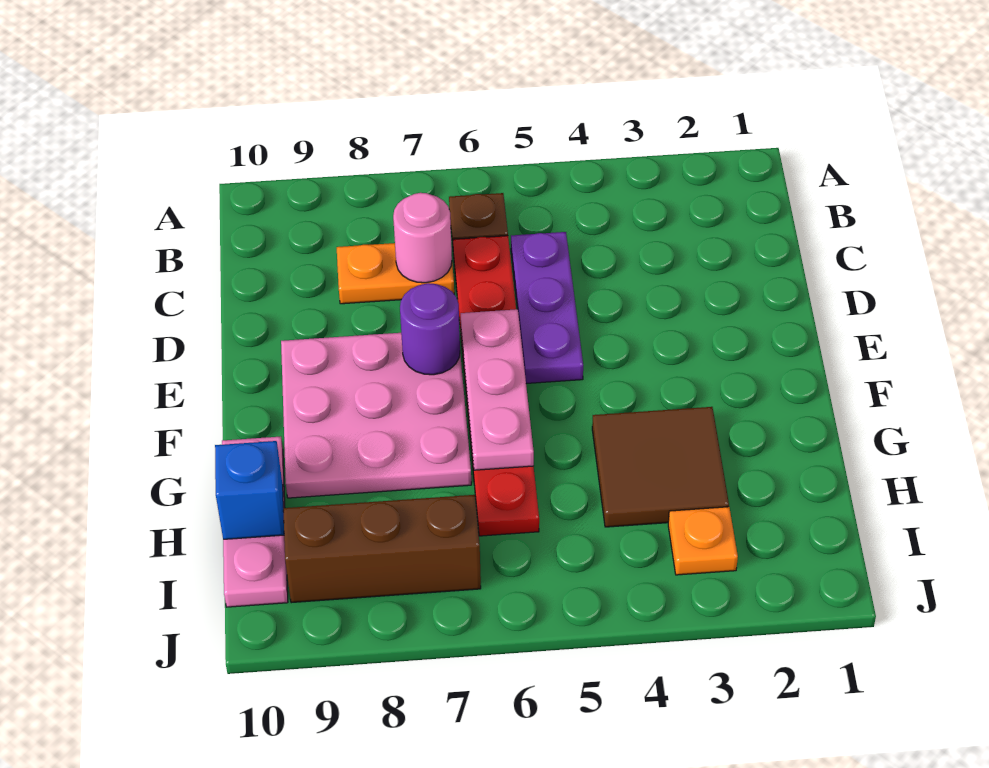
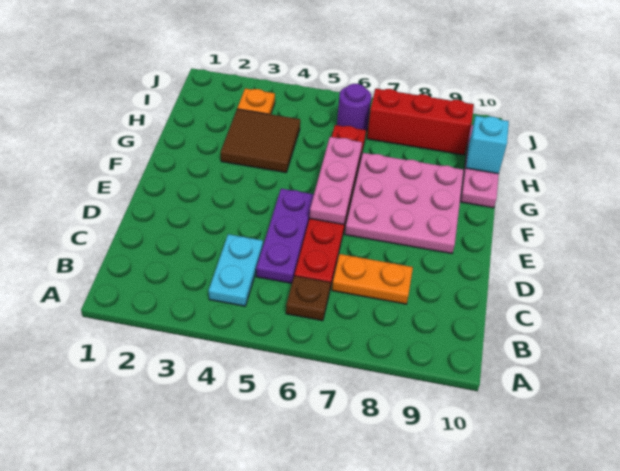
none -> cyan plate B4:C4 level 1
pink round brick C7 level 2 -> none
purple round brick E7 level 2 -> purple round brick I6 level 1
blue brick H10 level 2 -> cyan brick H10 level 2
brown brick I7:I9 level 1 -> red brick I7:I9 level 1

